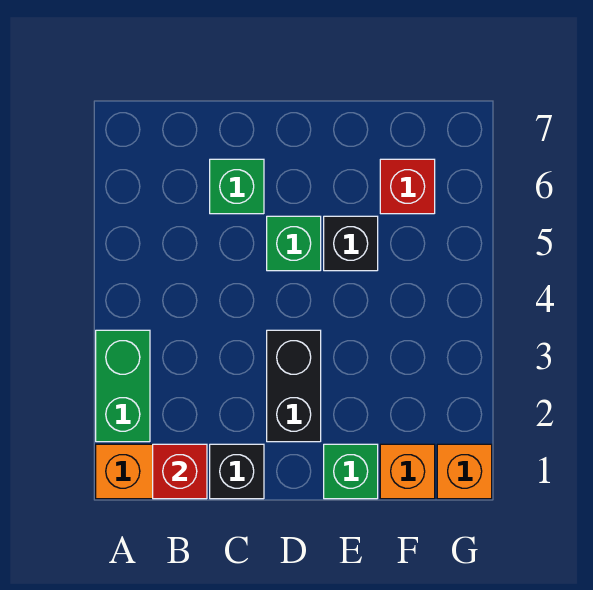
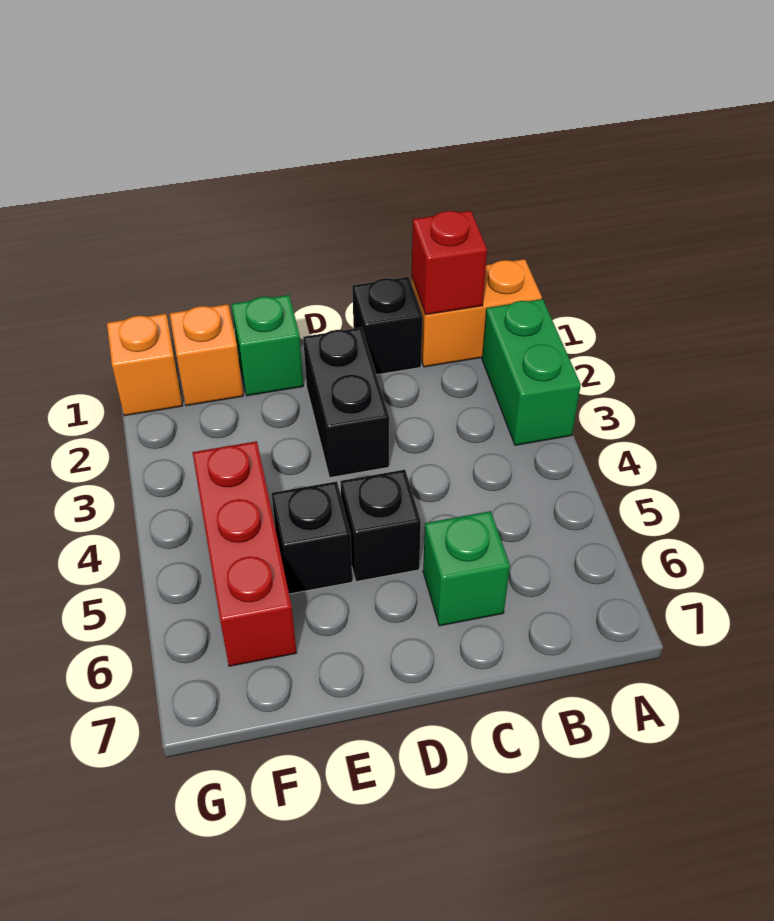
green brick D5 level 1 -> black brick D5 level 1
red brick F6 level 1 -> red brick F4:F6 level 1

